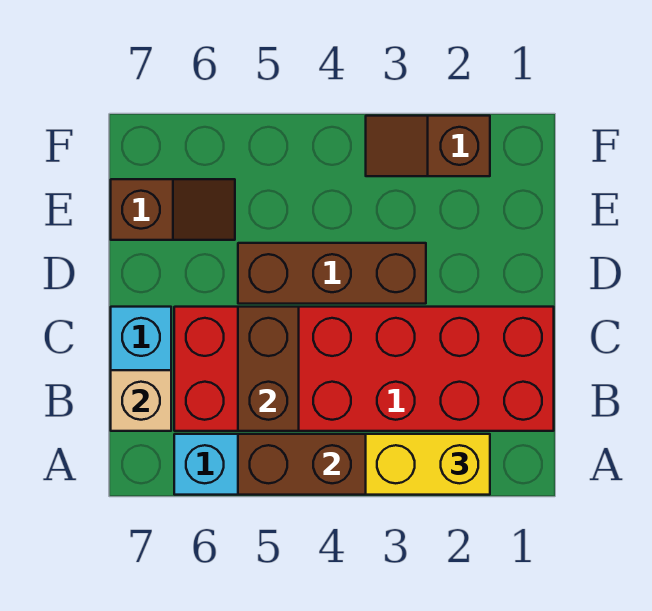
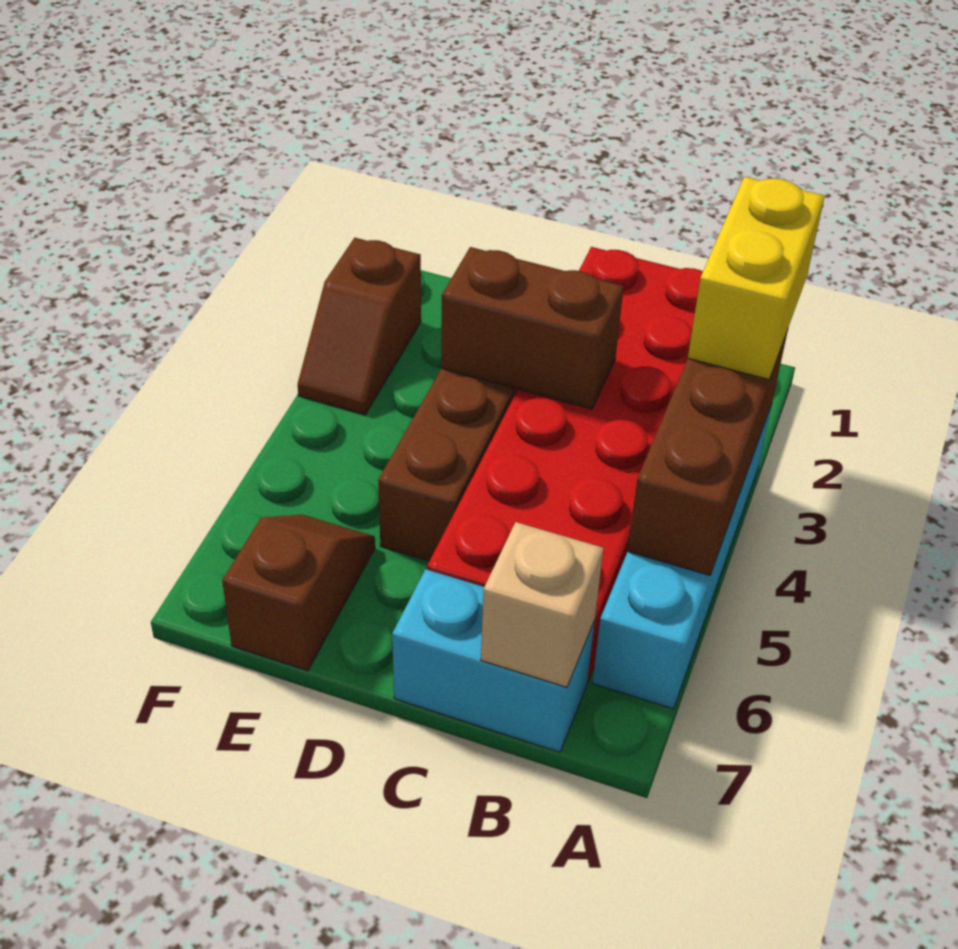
brown brick B5:C5 level 2 -> brown brick C3:D3 level 2

